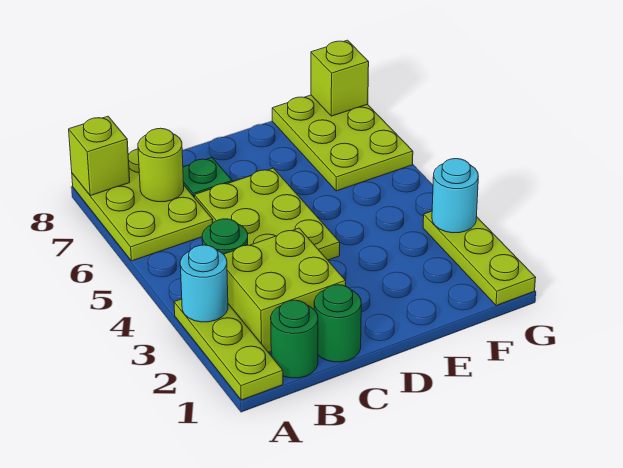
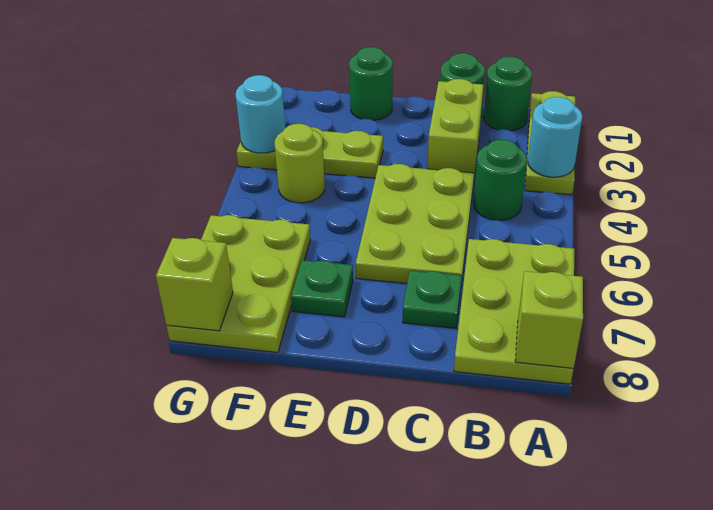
lime brick B2:C3 level 1 -> lime brick C2:C3 level 1
lime round brick B7 level 2 -> lime round brick F4 level 1
none -> green round brick E1 level 1
none -> green plate E7 level 1
lime plate G1:G3 level 1 -> lime plate E3:G3 level 1

